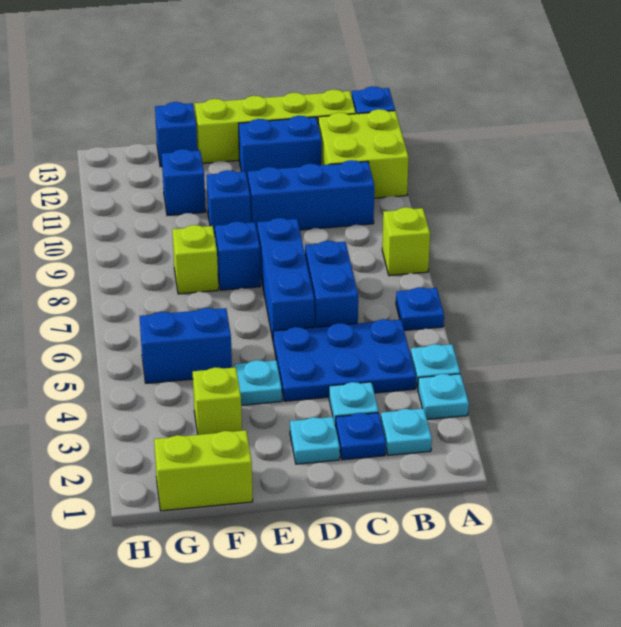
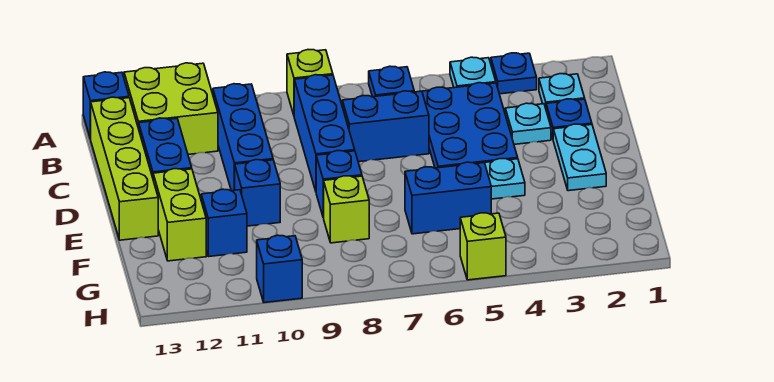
cyan plate A3 level 1 -> blue plate A3 level 1
cyan plate D2 level 1 -> cyan plate D2:E2 level 1
blue brick D6:D8 level 1 -> blue brick B8:D8 level 1
lime brick F1:G1 level 1 -> lime brick E12:F12 level 1
lime brick F3 level 1 -> lime brick H5 level 1
blue brick F5:G5 level 1 -> blue brick F5:F6 level 1
blue brick F13 level 1 -> blue brick H10 level 1

